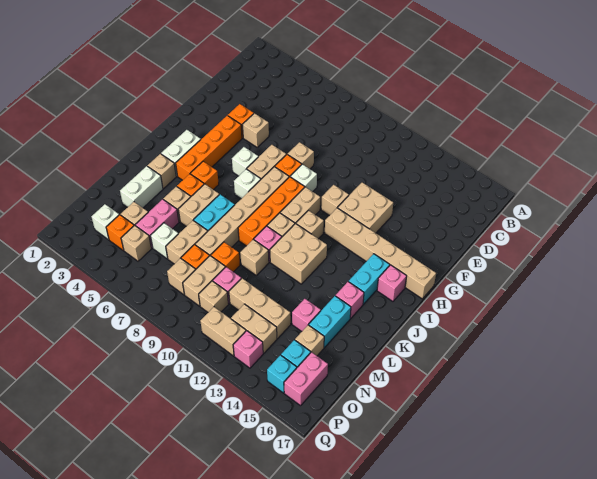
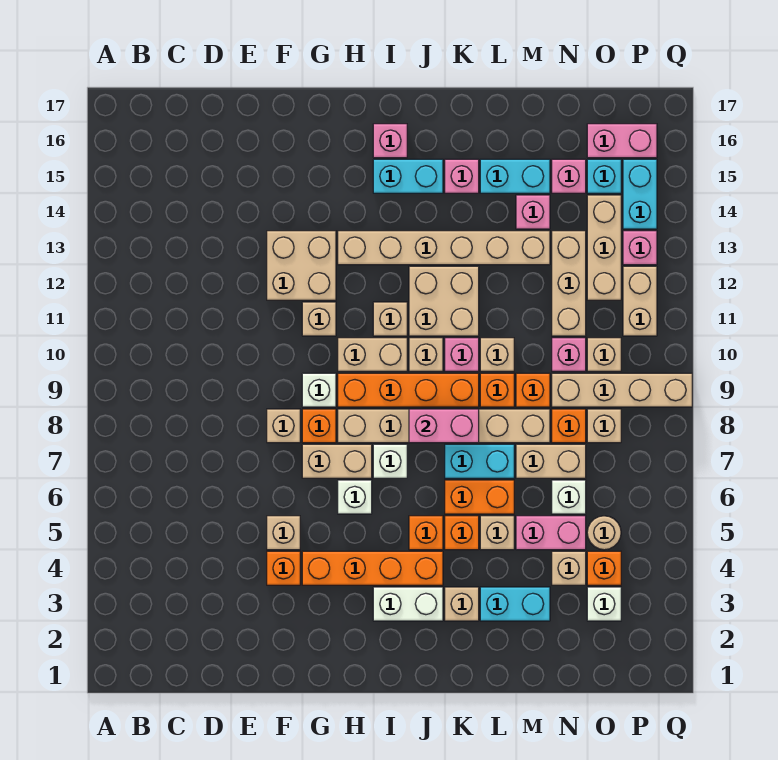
tan brick H12:H17 level 1 -> tan brick H13:M13 level 1
none -> pink brick J8:K8 level 2
tan brick K6:L6 level 1 -> orange brick K6:L6 level 1
white brick L3:M3 level 1 -> cyan brick L3:M3 level 1
none -> orange brick L9 level 1
tan brick N9:O9 level 1 -> tan brick N9:Q9 level 1
tan brick N15 level 1 -> pink brick N15 level 1
tan brick O5 level 1 -> tan round brick O5 level 1
tan brick O12:O13 level 1 -> tan brick O12:O14 level 1
cyan brick P15 level 1 -> cyan brick P14:P15 level 1

